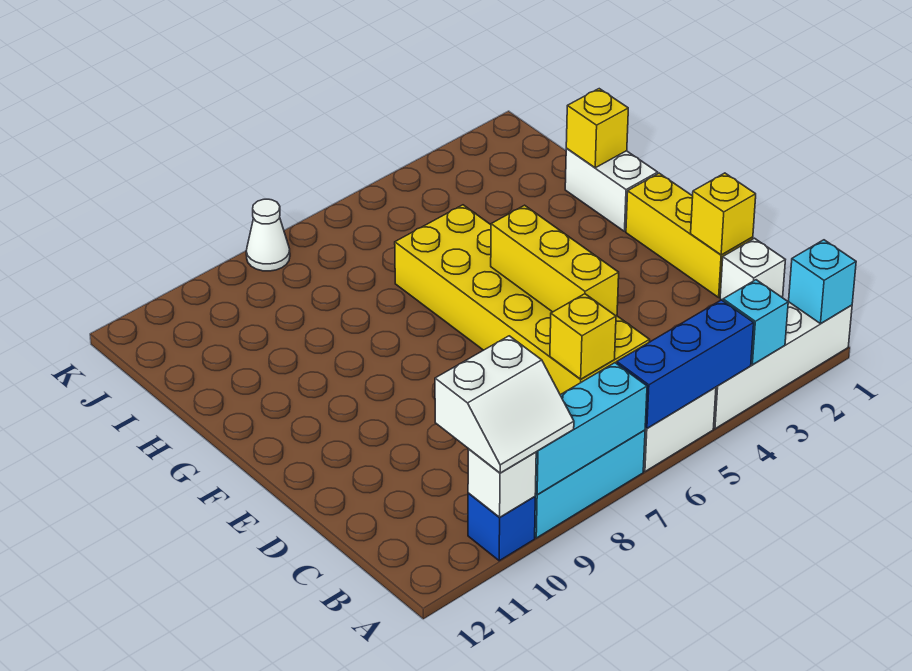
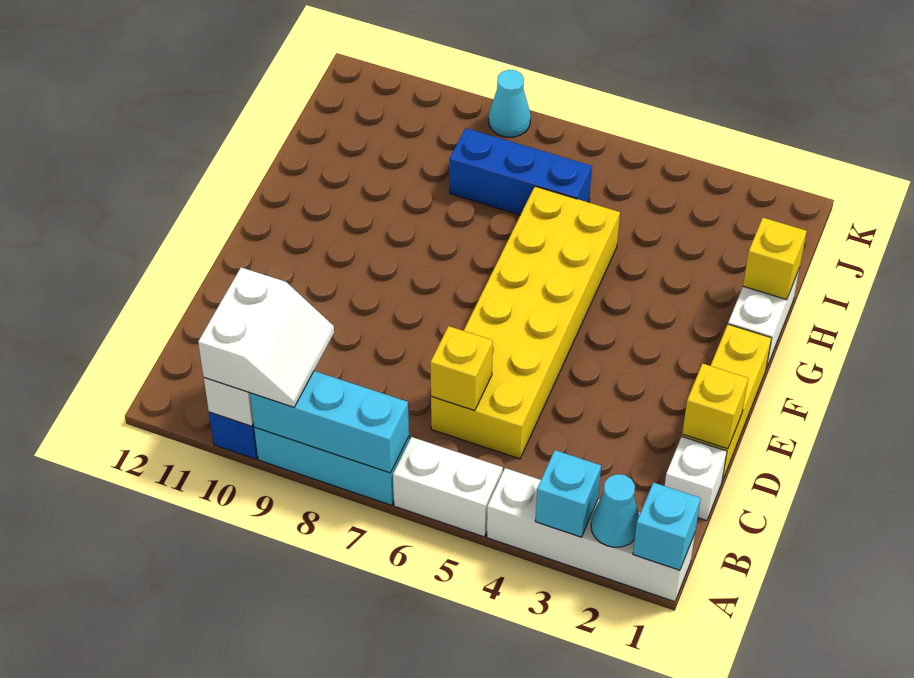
none -> cyan cone A2 level 2
blue brick A4:A6 level 2 -> blue brick I6:I8 level 1
white slope A9:B10 level 3 top B -> white slope A9:B10 level 3 top 10
yellow brick D5:F5 level 2 -> none
white cone K8 level 1 -> cyan cone K8 level 1

